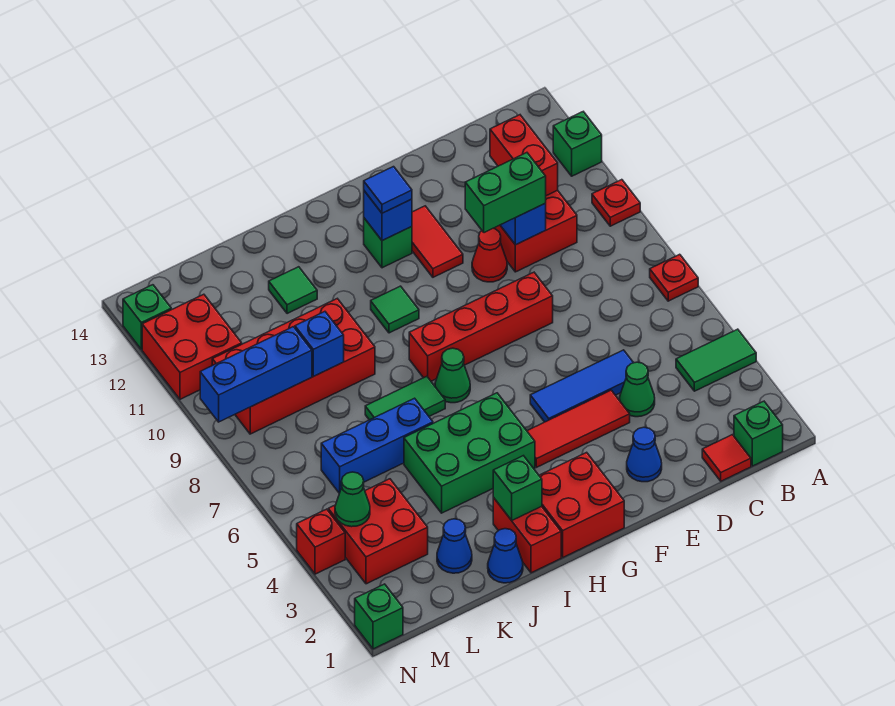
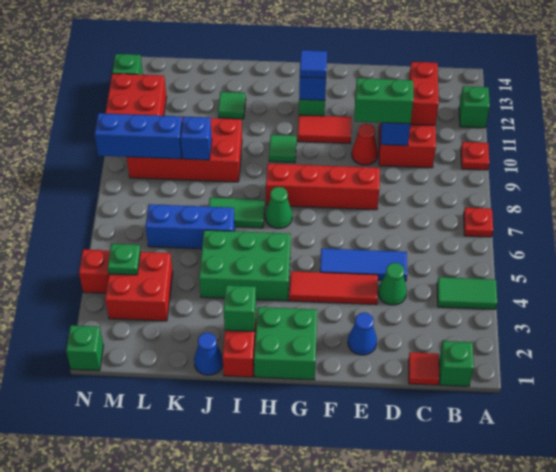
red tile F11:F12 level 1 -> red tile F11:G11 level 1
red brick G1:H2 level 1 -> green brick G1:H2 level 1
blue cone K2 level 1 -> none
green cone M4 level 2 -> green plate M4 level 2

